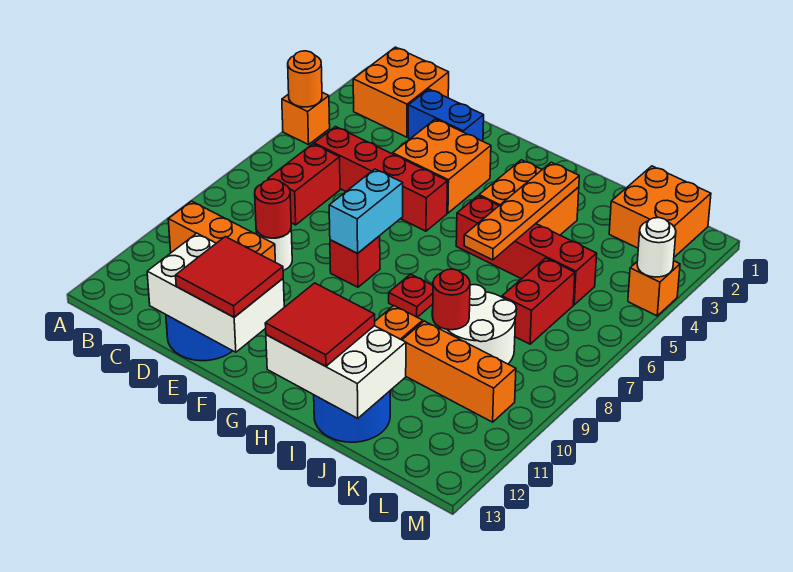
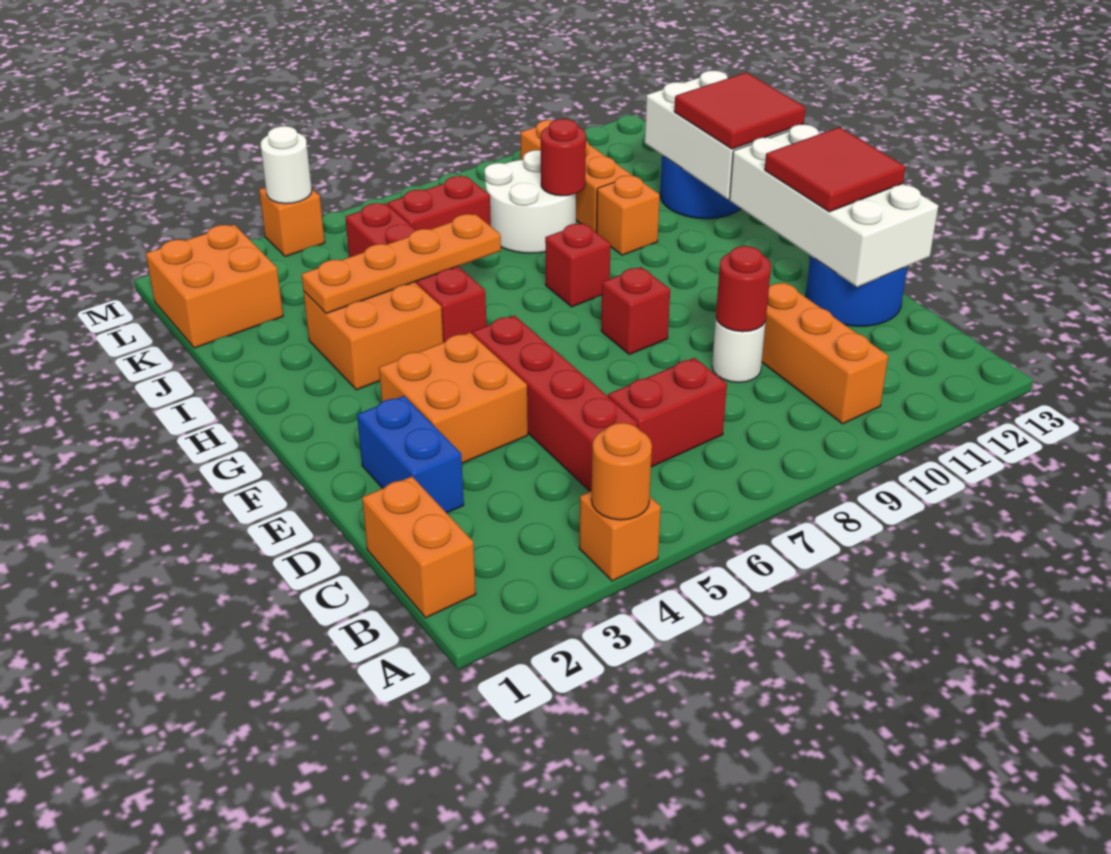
orange brick B1:C2 level 1 -> orange brick B1:C1 level 1
white brick D12:F13 level 2 -> white brick D12:G13 level 2
cyan brick F7:F8 level 2 -> none
red plate H8 level 1 -> red brick H8 level 1

